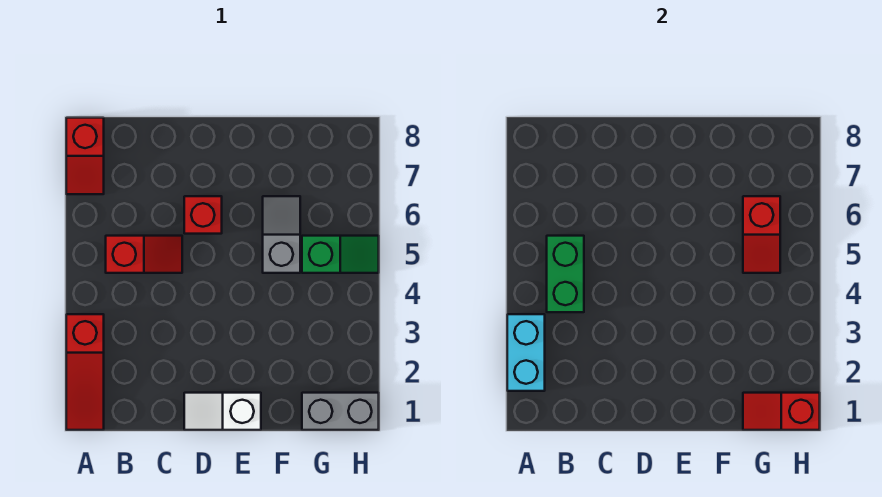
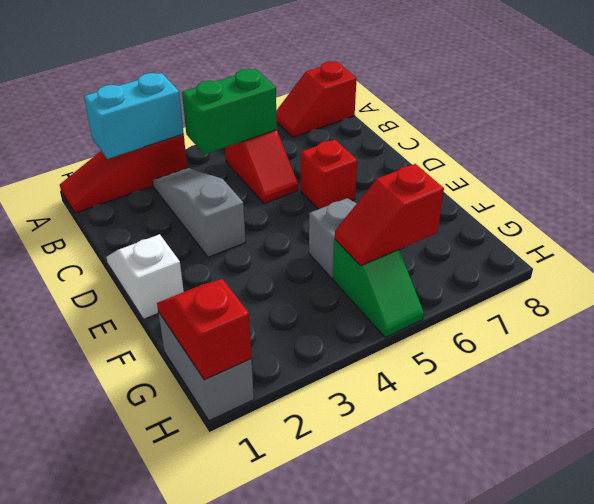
none -> grey slope B3:D3 level 1 top D

